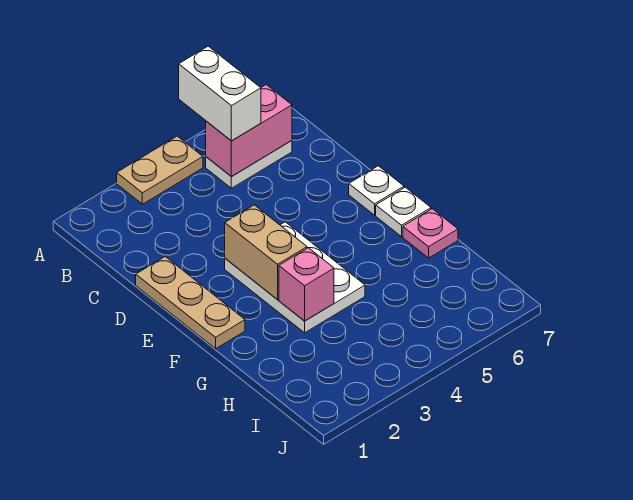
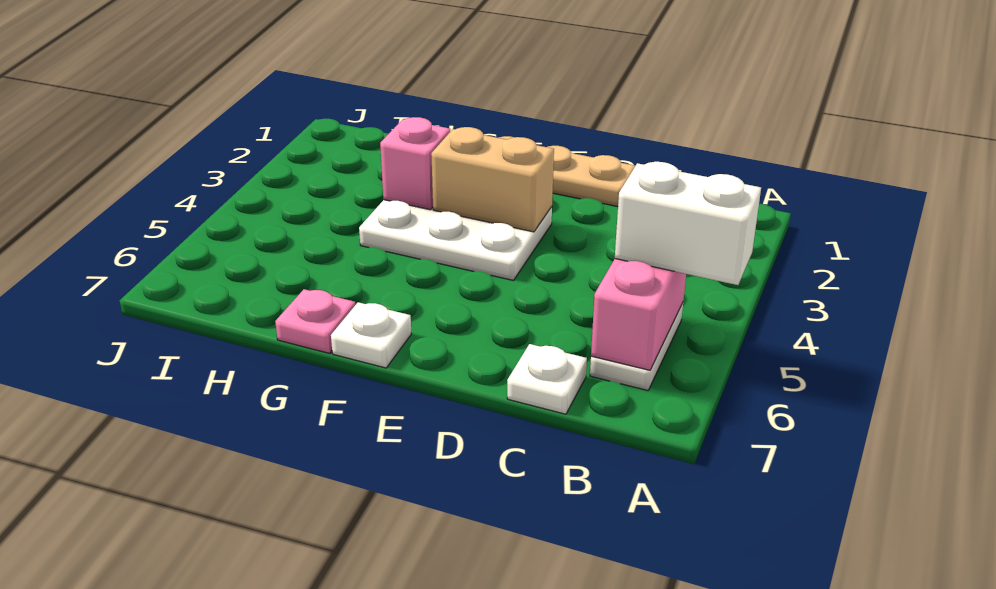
tan plate A3:A4 level 1 -> none
white plate E7 level 1 -> white plate C7 level 1

